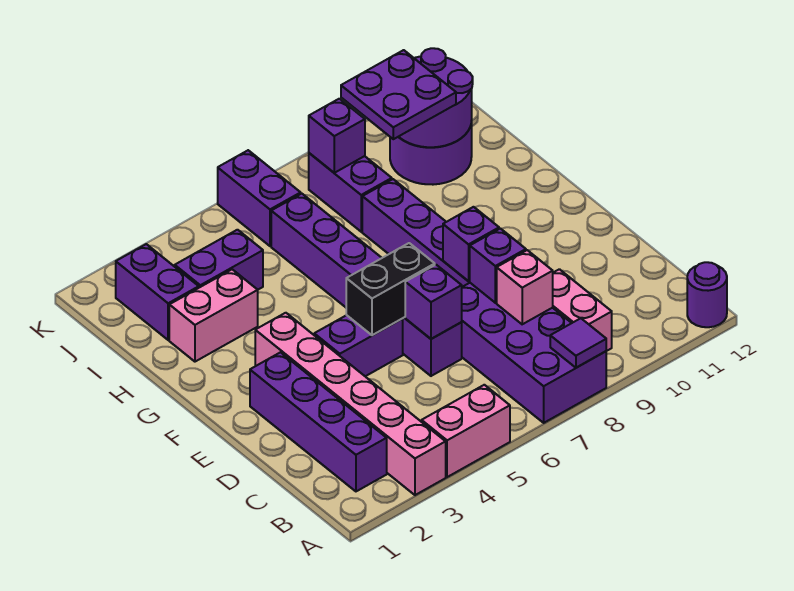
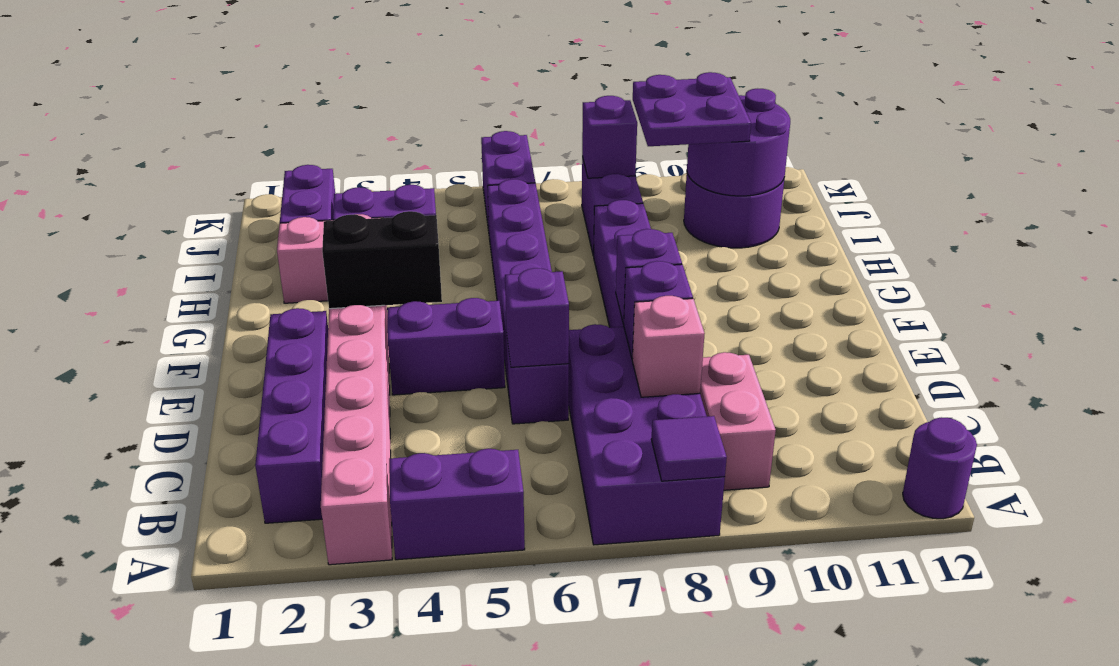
pink brick A4:A5 level 1 -> purple brick A4:A5 level 1
black brick E5:E6 level 2 -> black brick F3:F4 level 2

